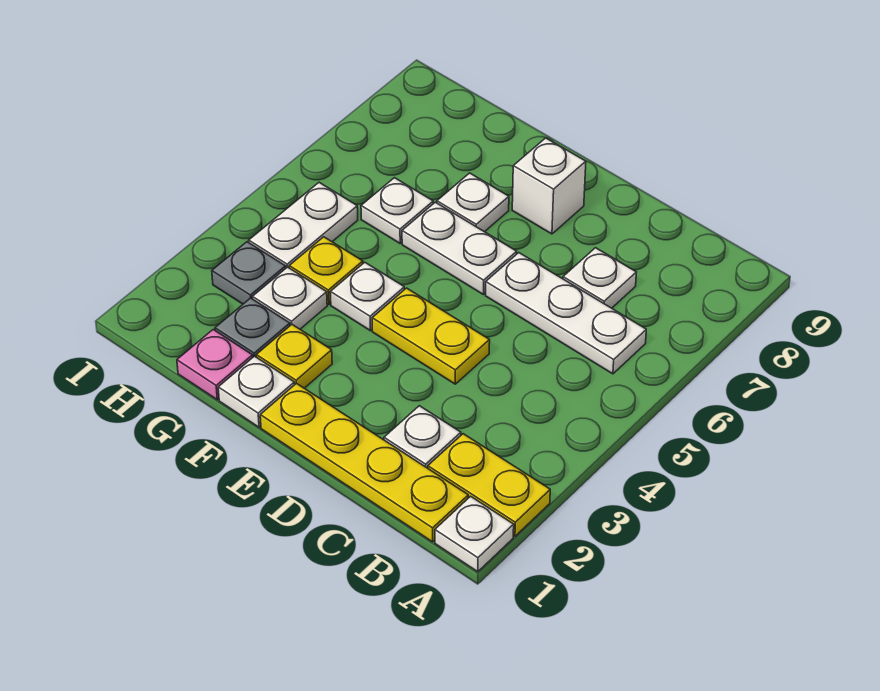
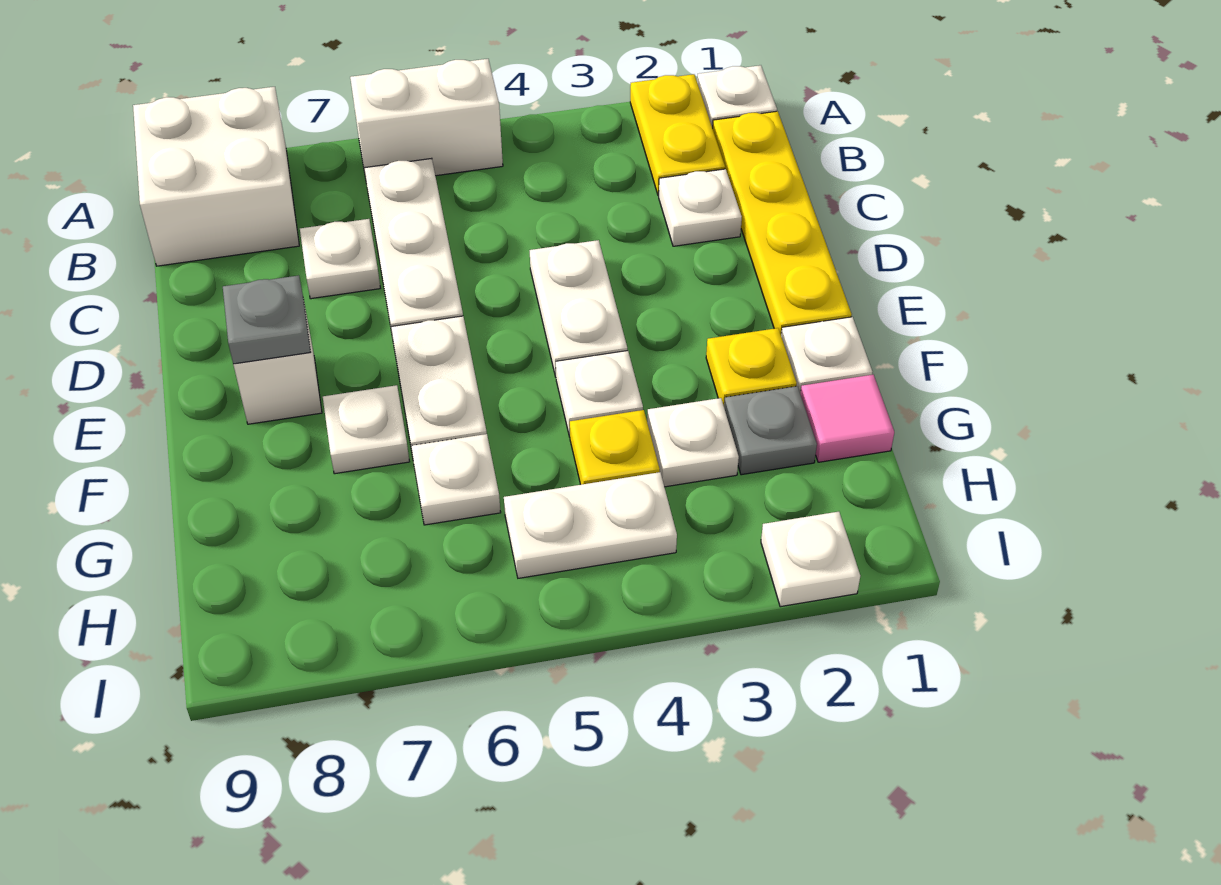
none -> white brick A5:A6 level 1
none -> white brick A8:B9 level 1
yellow plate D4:E4 level 1 -> white plate D4:E4 level 1
pink plate G1 level 1 -> pink tile G1 level 1
grey plate H3 level 1 -> grey plate E8 level 2
none -> white plate I2 level 1

